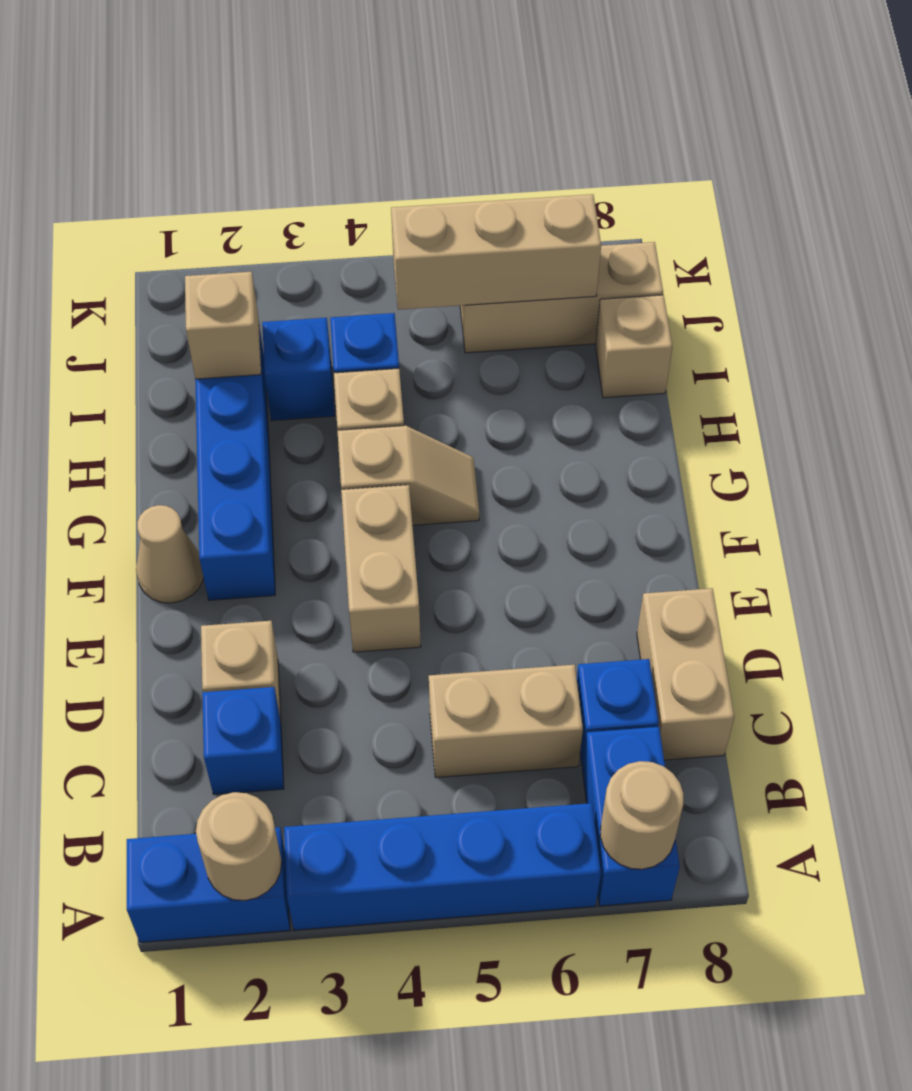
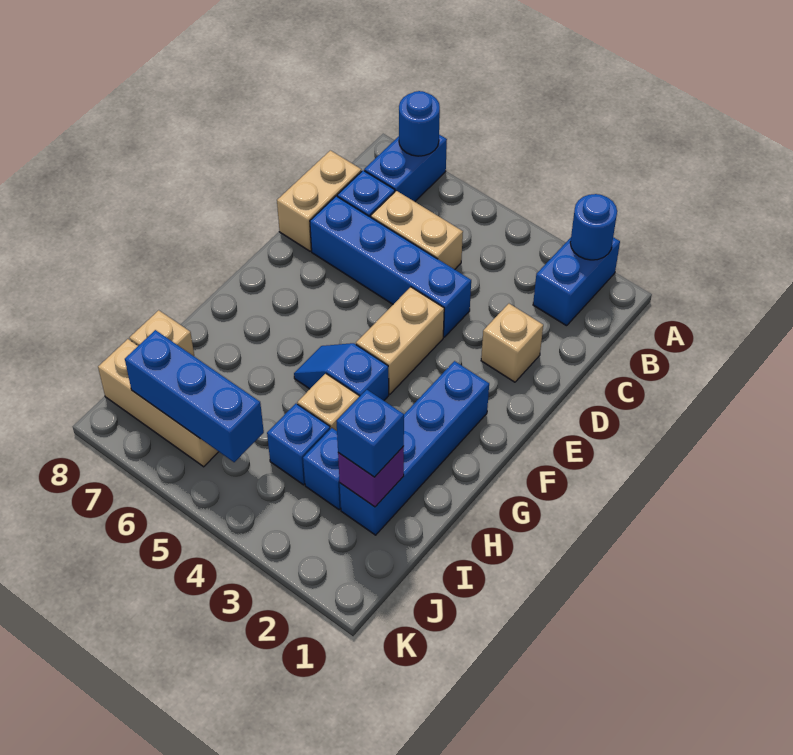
blue brick A1:A2 level 1 -> blue brick A2:B2 level 1
tan round brick A2 level 2 -> blue round brick A2 level 2
blue brick A3:A6 level 1 -> blue brick D4:D7 level 1
tan round brick A7 level 2 -> blue round brick A7 level 2
blue brick C2 level 1 -> blue brick I2 level 3
tan cone F1 level 1 -> none
tan slope G4:G5 level 1 top 4 -> blue slope G4:G5 level 1 top 4
tan brick I2 level 2 -> purple brick I2 level 2
tan brick J5:J7 level 2 -> blue brick J5:J7 level 2

